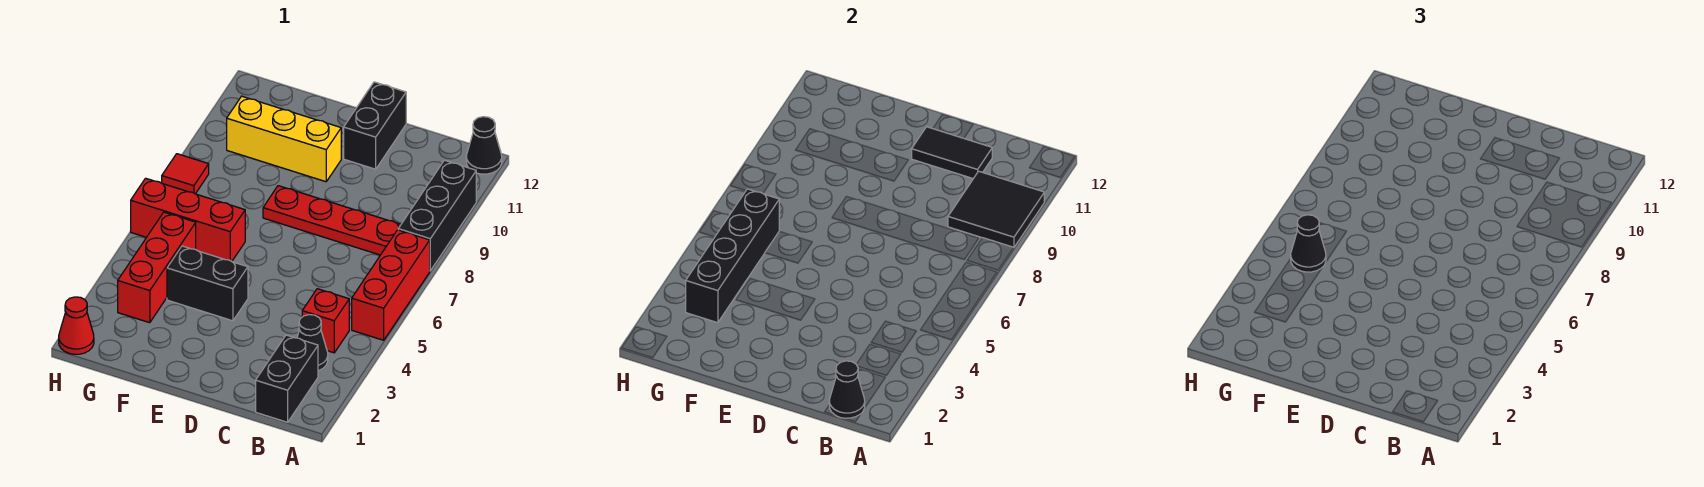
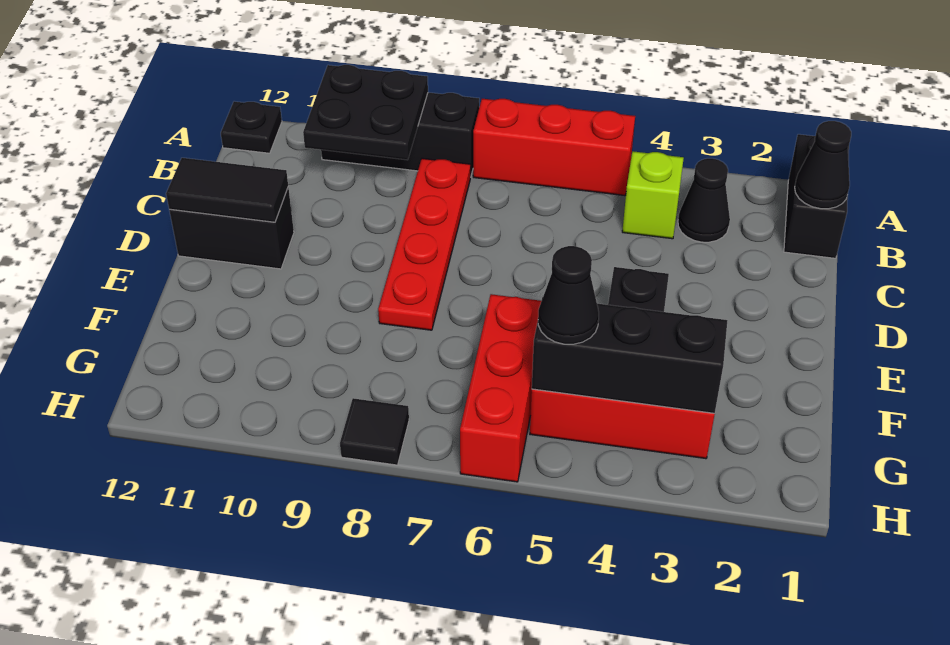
black tile A9:B10 level 2 -> black plate A9:B10 level 2
black cone A12 level 1 -> black plate A12 level 1
black brick B1:B2 level 1 -> black brick A1:B1 level 1
red brick B4 level 1 -> lime brick B4 level 1
black tile C11:D11 level 2 -> black tile D11:D12 level 2
yellow brick E10:G10 level 1 -> none
black brick G3:G6 level 2 -> black brick G3:G5 level 2
red cone H1 level 1 -> none
red tile H8 level 1 -> black tile H8 level 1

